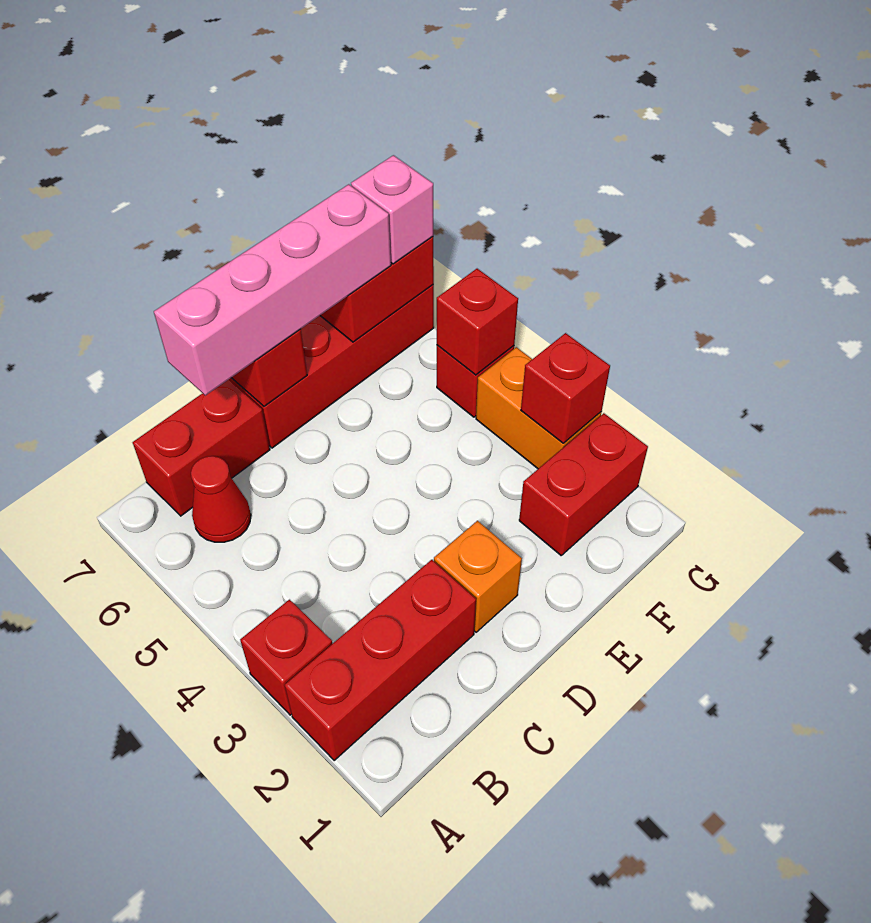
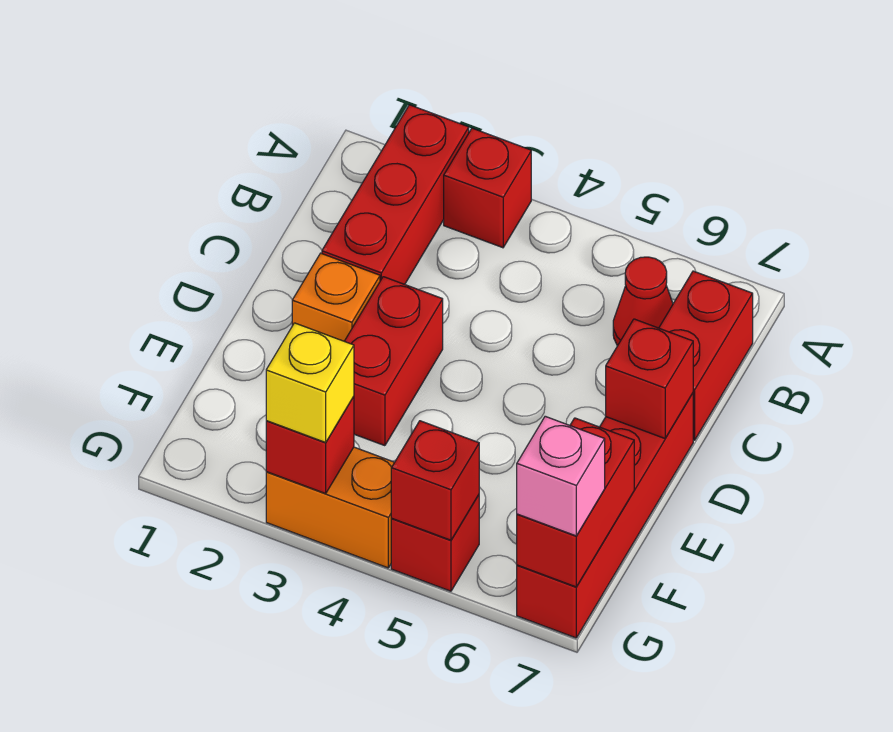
pink brick C7:F7 level 3 -> none
red brick F2:G2 level 1 -> red brick D3:E3 level 1
none -> yellow brick G3 level 3

